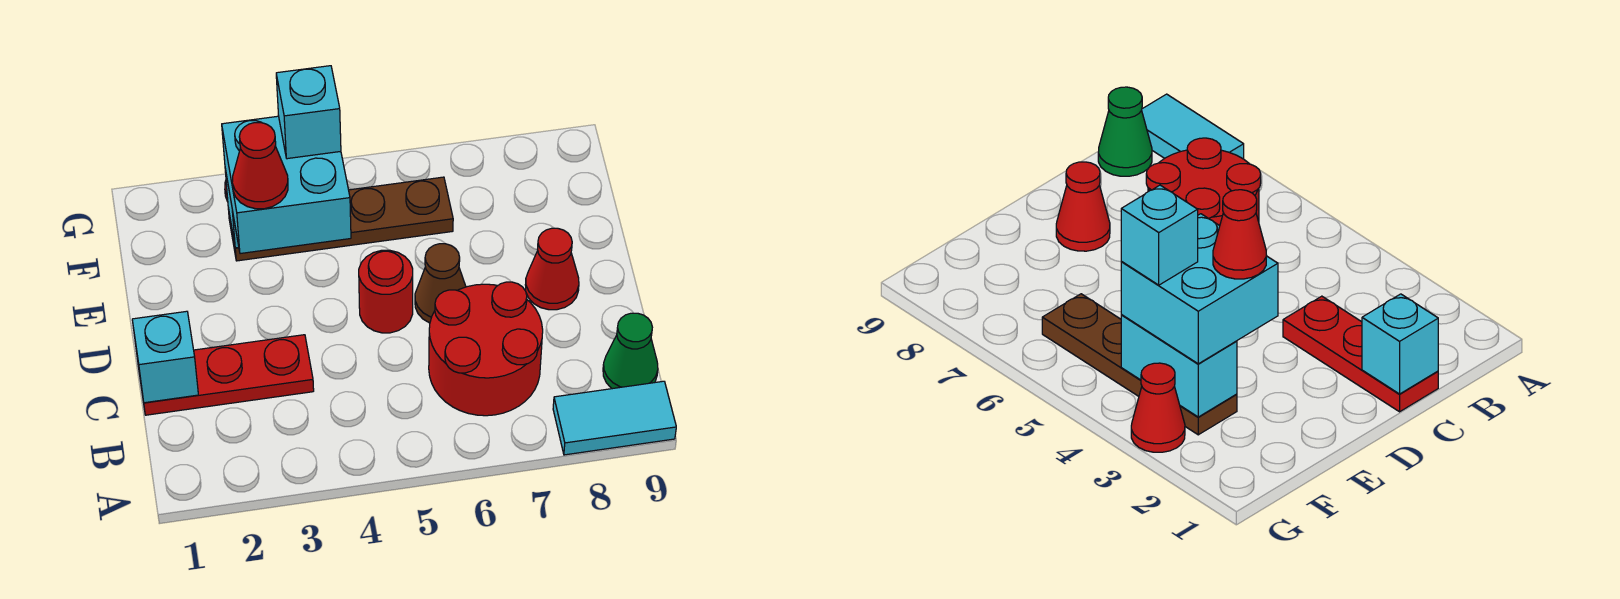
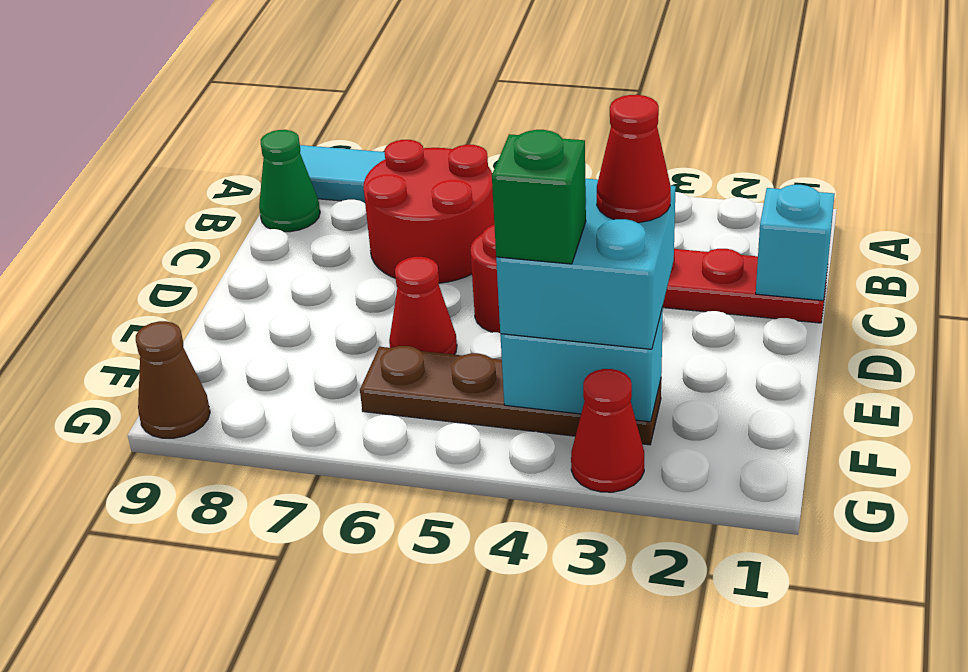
brown cone D6 level 1 -> brown cone G9 level 1
red cone D8 level 1 -> red cone E6 level 1
cyan brick F4 level 4 -> green brick F4 level 4

